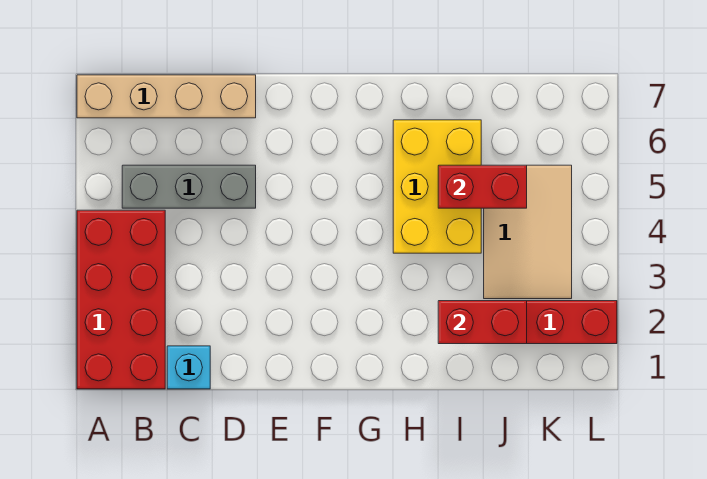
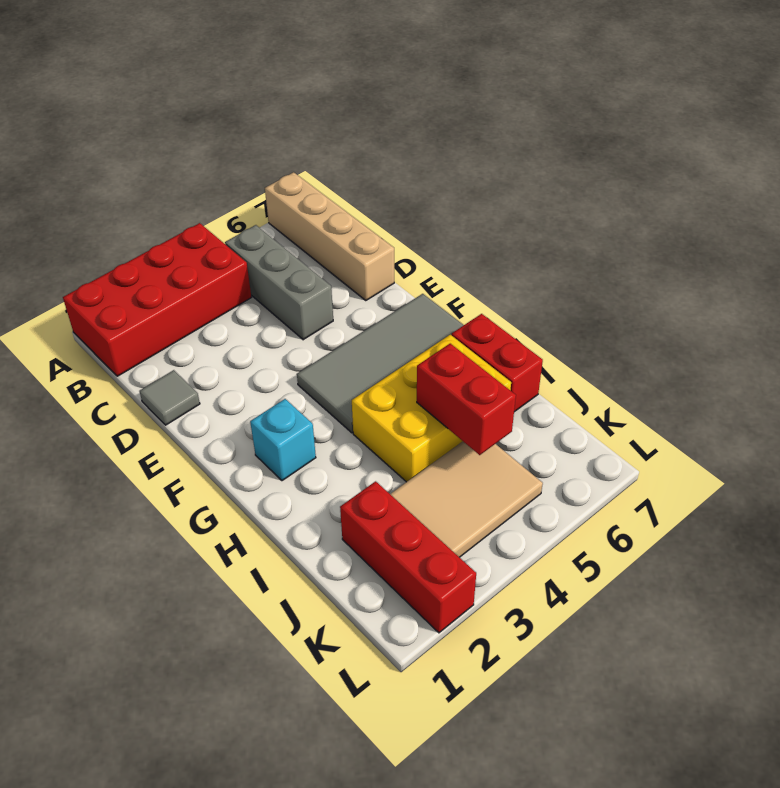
cyan brick C1 level 1 -> cyan brick G2 level 1
none -> grey tile D1 level 1
none -> grey tile F4:G7 level 1
red brick I2:J2 level 2 -> red brick H7:I7 level 1

